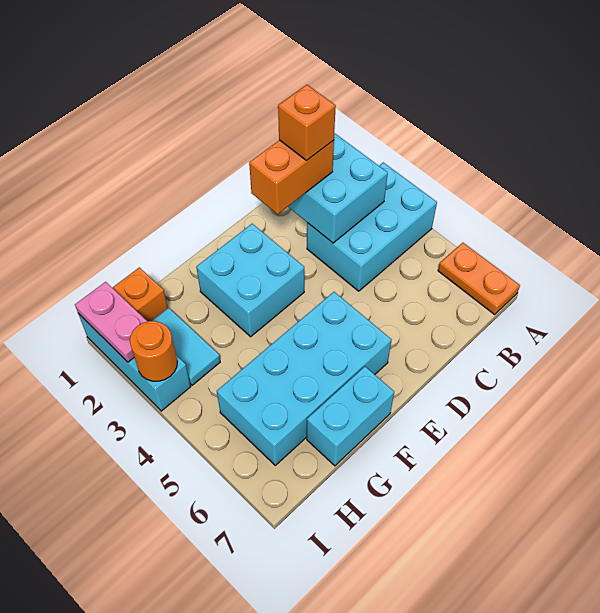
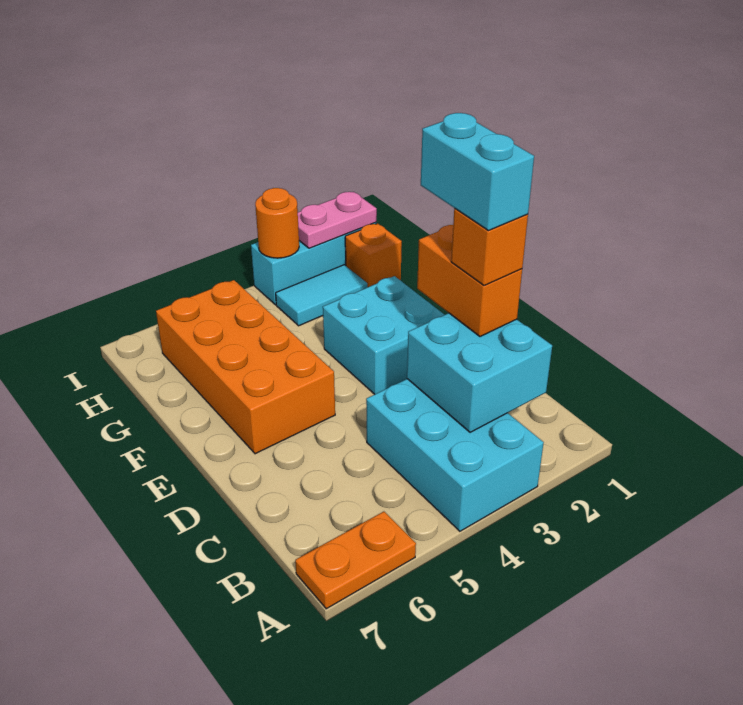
cyan brick E5:H6 level 1 -> orange brick E5:H6 level 1
cyan brick F7:G7 level 1 -> cyan brick C2:D2 level 5

